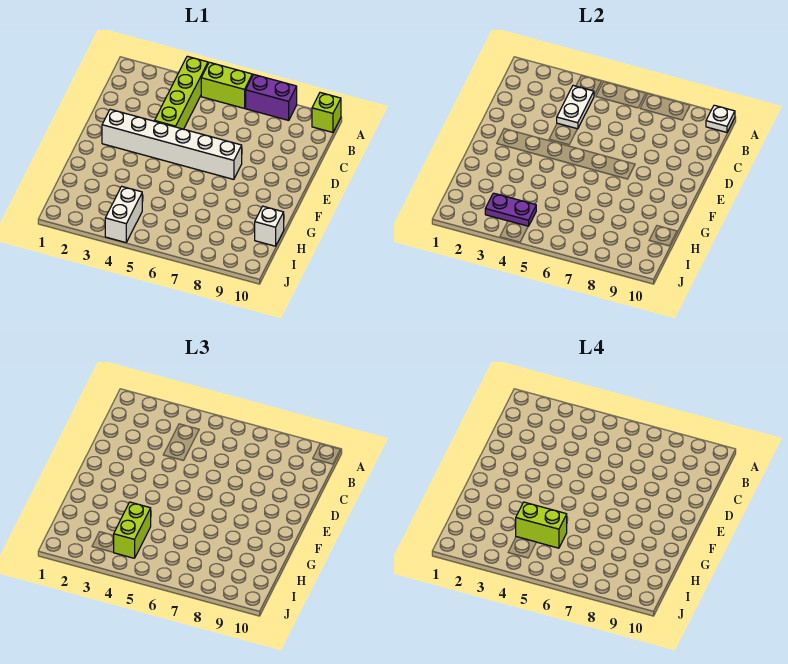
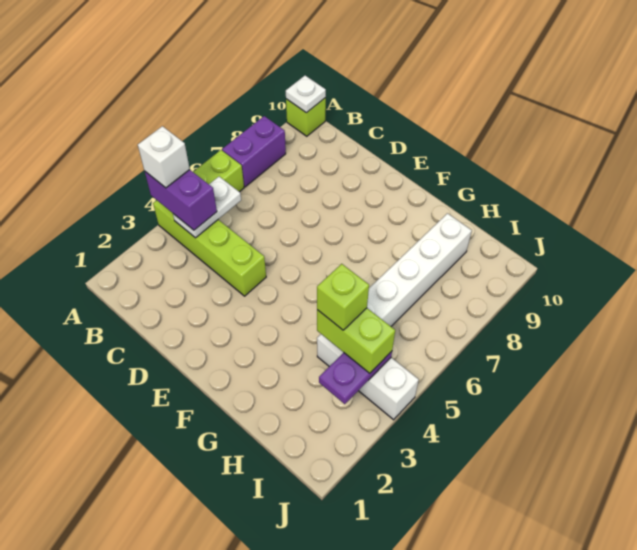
none -> purple brick A4:B4 level 3
white plate B4:C4 level 2 -> white plate B4:B5 level 2
white brick E2:E7 level 1 -> white brick H4:H9 level 1
lime brick H4:H5 level 4 -> lime brick H4 level 4
white brick H10 level 1 -> white brick A4 level 4

